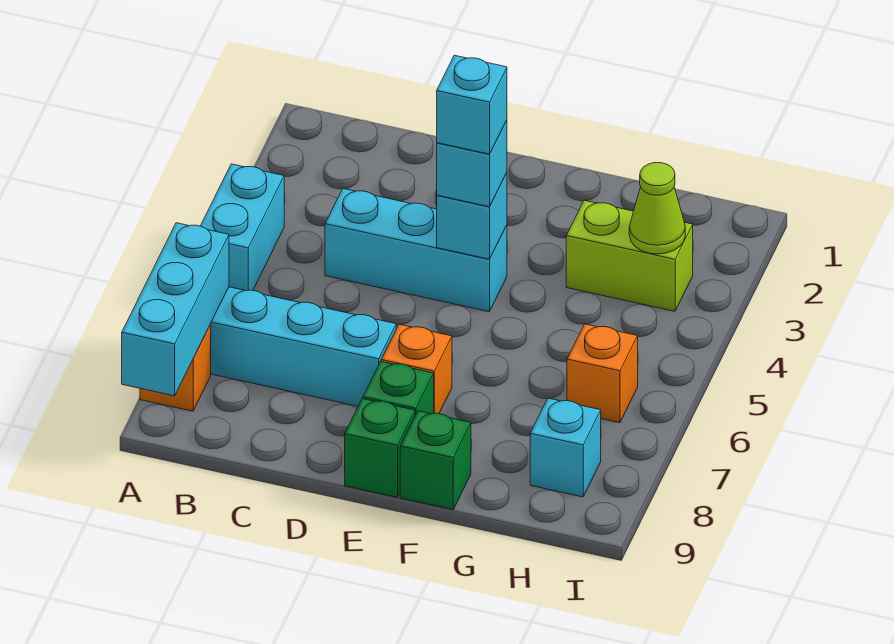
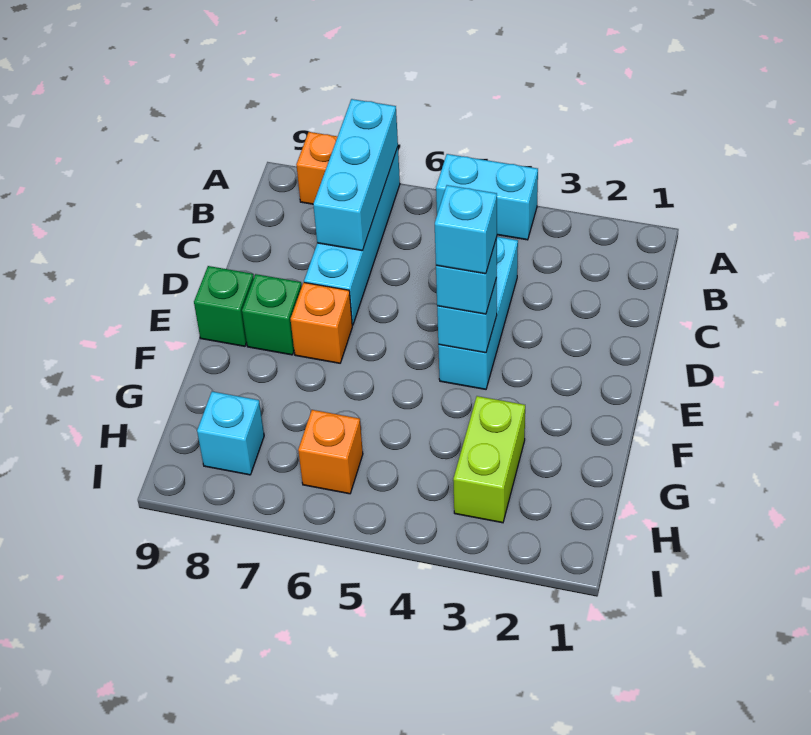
cyan brick A7:A9 level 2 -> cyan brick A7:C7 level 2
green brick F9 level 1 -> none
lime cone H3 level 2 -> none

